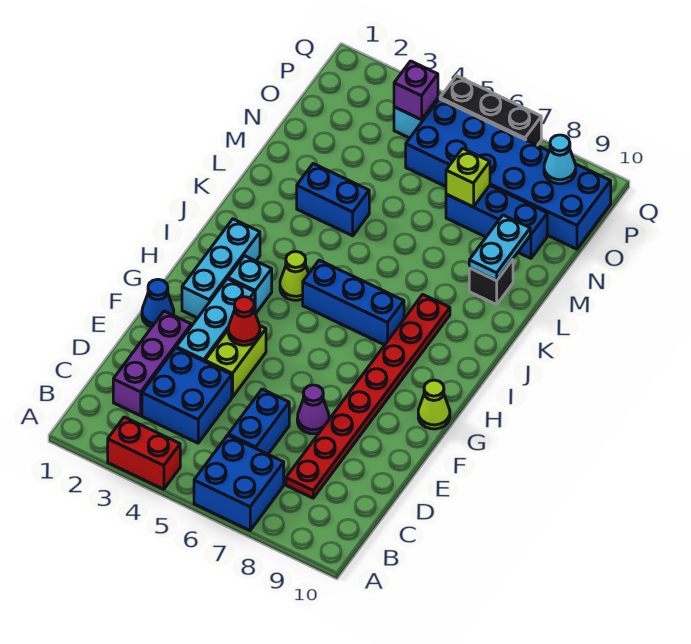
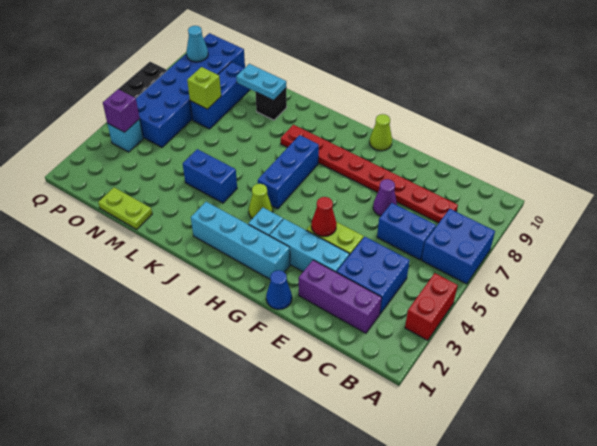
cyan brick G2:I2 level 1 -> cyan brick G2:J2 level 1
blue brick L3:L4 level 1 -> blue brick K4:L4 level 1
none -> lime plate M1:N1 level 1

